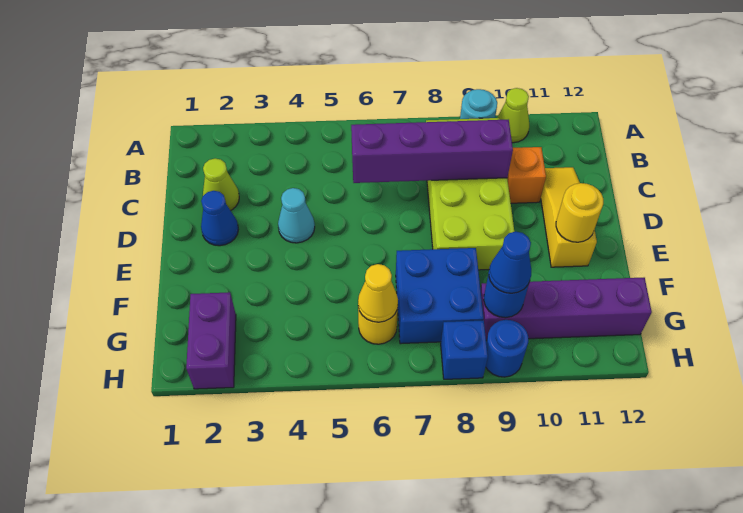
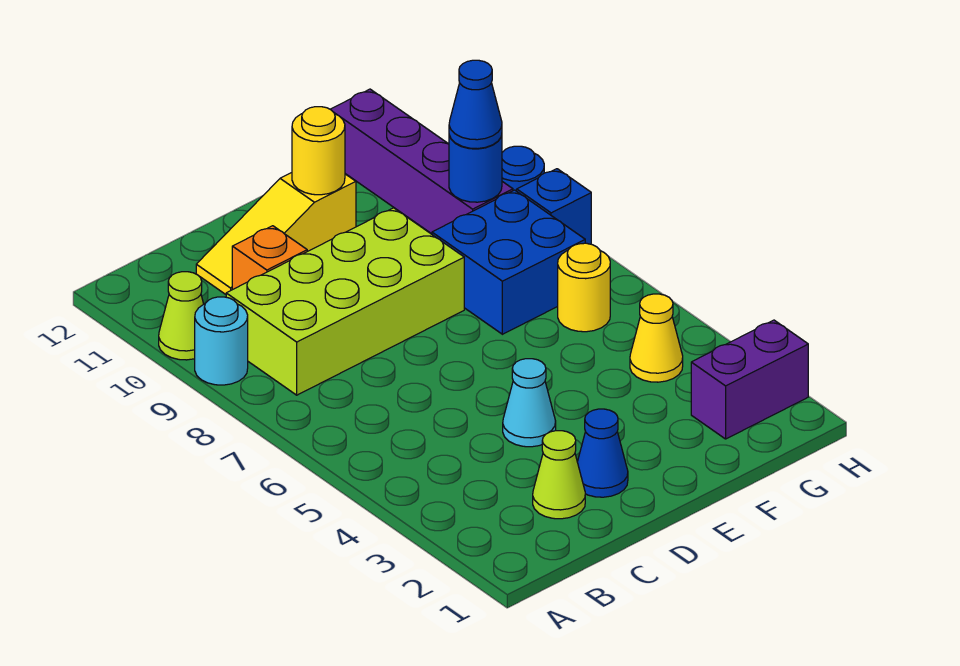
purple brick C6:C9 level 2 -> none
yellow cone G6 level 2 -> yellow cone G4 level 1

